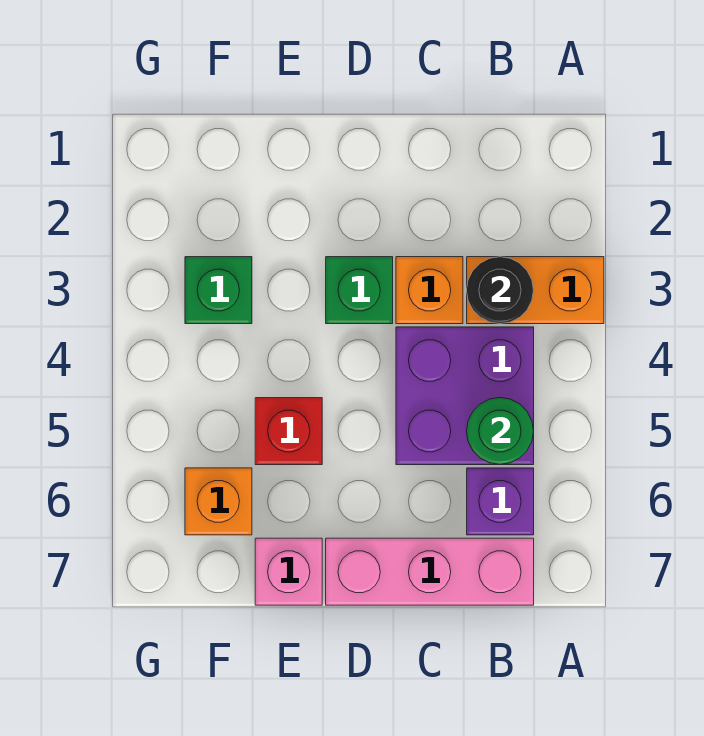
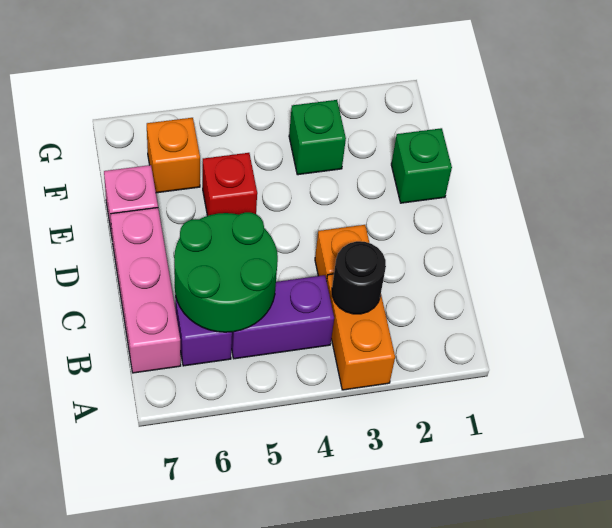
purple brick B4:C5 level 1 -> purple brick B4:B5 level 1
green round brick B5 level 2 -> green round brick B5:C6 level 2
green brick D3 level 1 -> green brick E1 level 1

